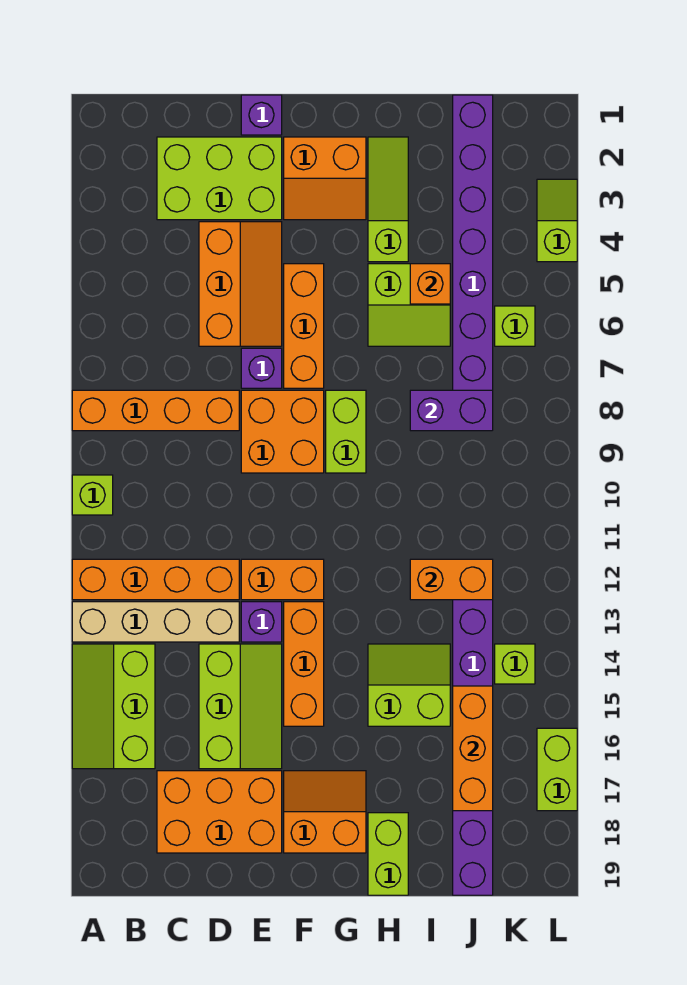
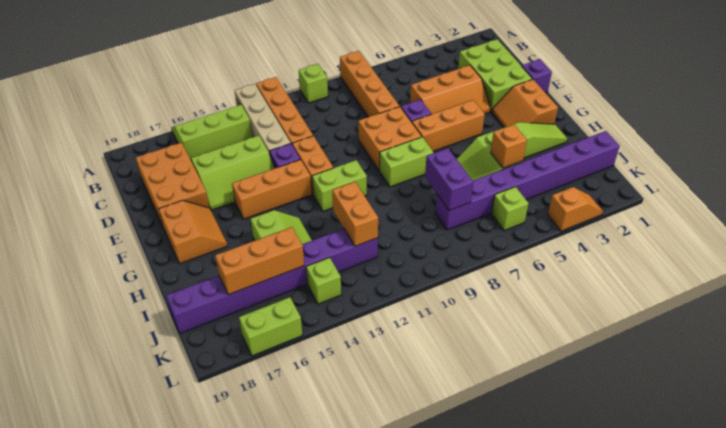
lime brick H18:H19 level 1 -> lime brick G11:G12 level 1
lime slope L3:L4 level 1 top 4 -> orange slope L3:L4 level 1 top 4

